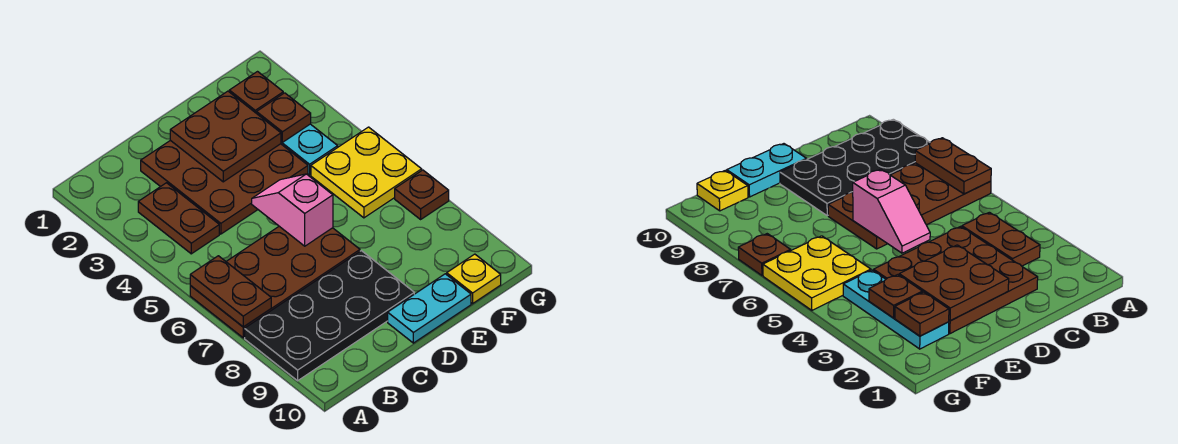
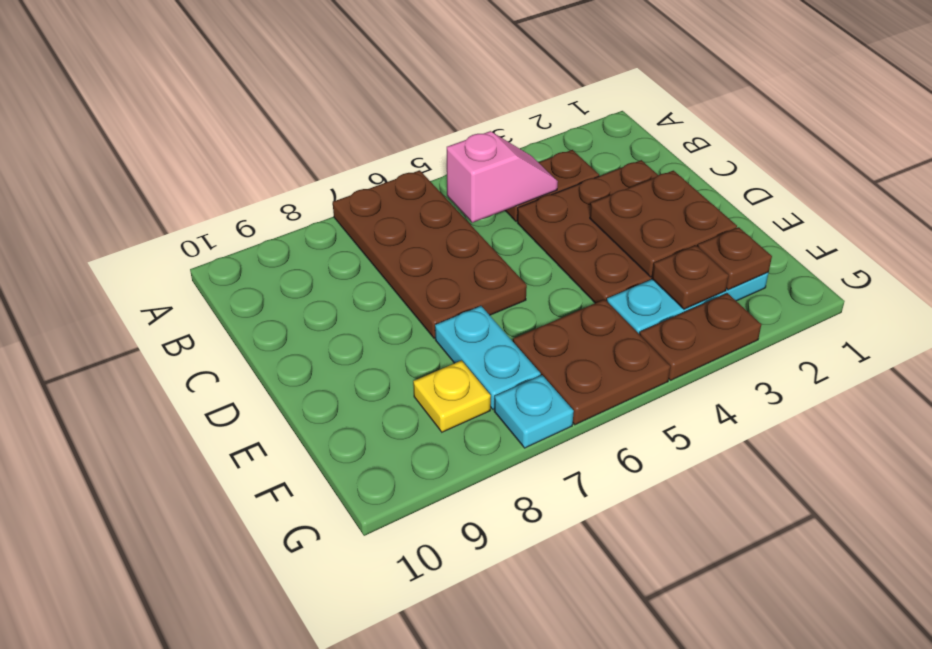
brown plate A6:A7 level 2 -> brown plate G3:G4 level 1
black plate A8:D9 level 1 -> none
pink slope D5:D6 level 2 top 6 -> pink slope B4:B5 level 2 top 5
cyan plate D10:E10 level 1 -> cyan plate E7:F7 level 1
yellow plate F5:G6 level 1 -> brown plate F5:G6 level 1
yellow plate F10 level 1 -> yellow plate F8 level 1
brown plate G7 level 1 -> cyan plate G7 level 1

